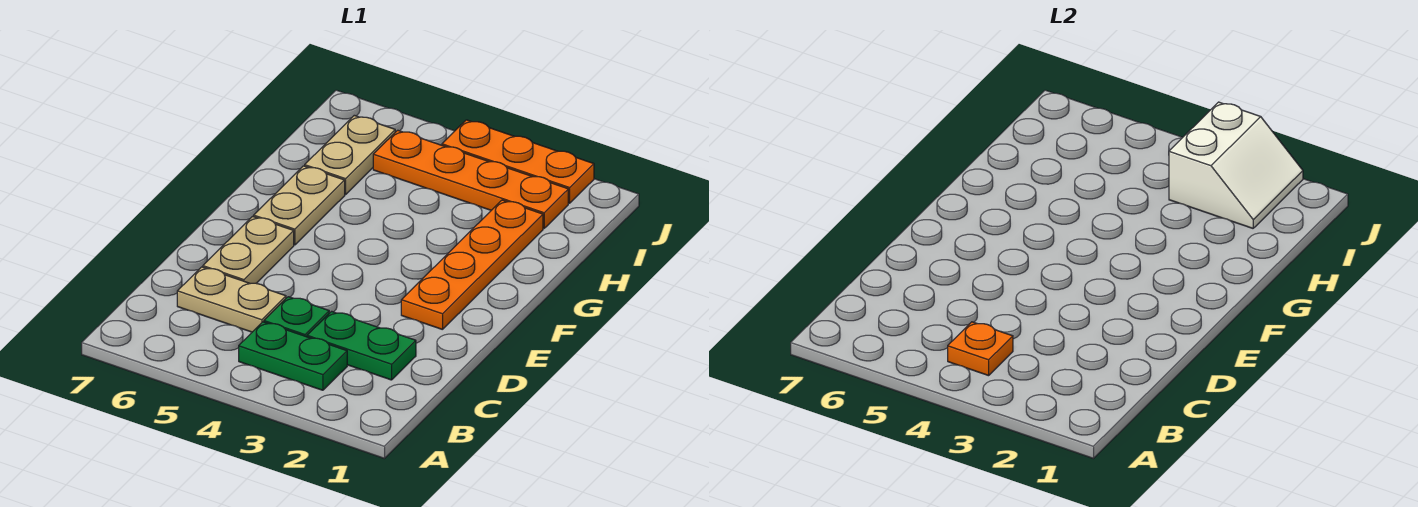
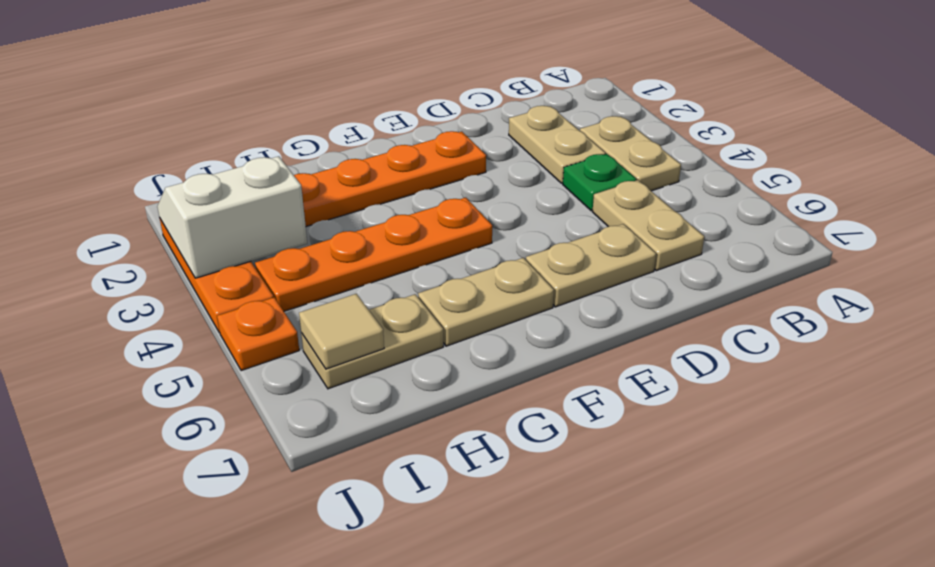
green plate B3:B4 level 1 -> tan plate B3:B4 level 1
orange plate B4 level 2 -> orange plate J5 level 1
green plate C2:C3 level 1 -> tan plate C2:C3 level 1
orange plate I2:I5 level 1 -> orange plate F4:I4 level 1
none -> tan tile I6 level 2

